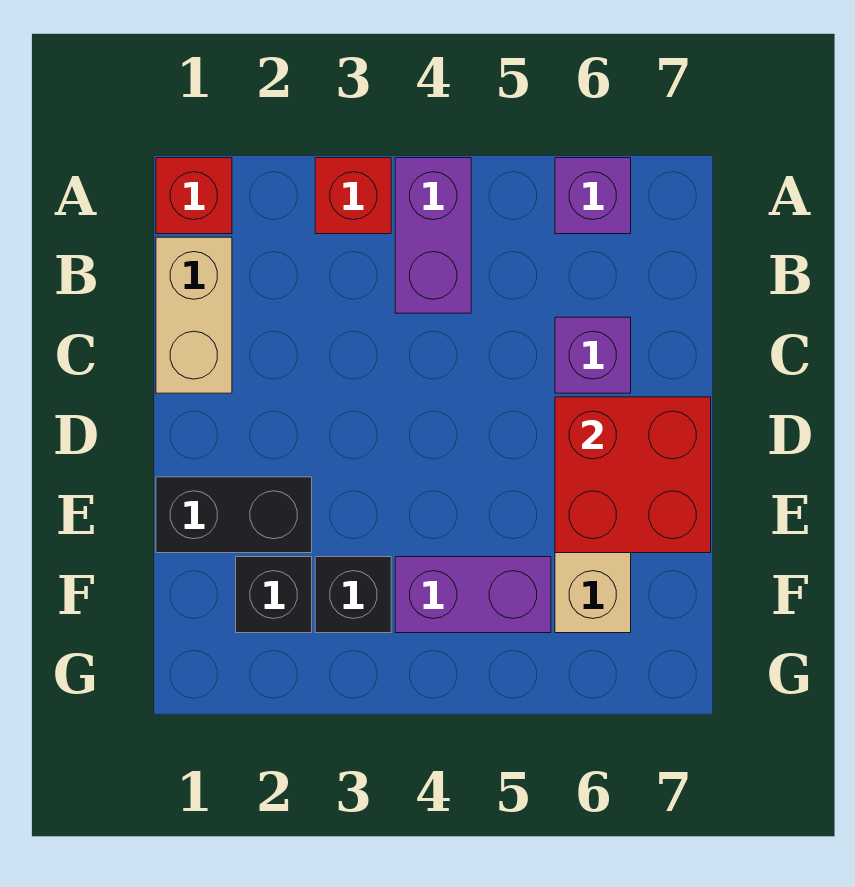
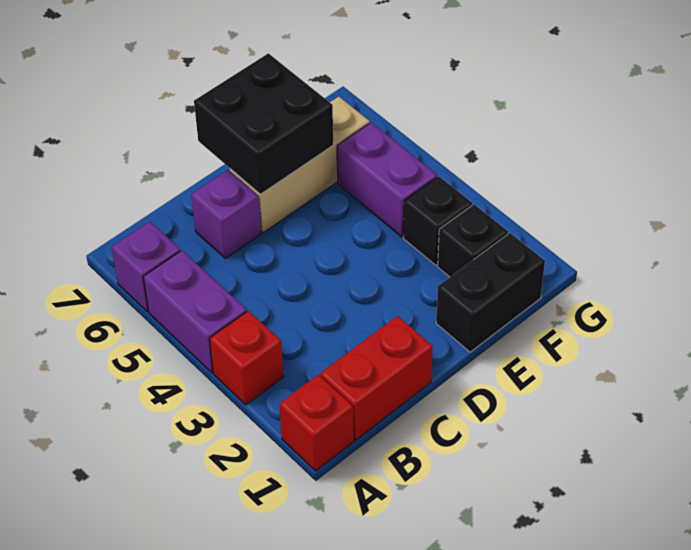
purple brick A4:B4 level 1 -> purple brick A4:A5 level 1
tan brick B1:C1 level 1 -> red brick B1:C1 level 1
red brick D6:E7 level 2 -> black brick D6:E7 level 2
black brick E1:E2 level 1 -> black brick E1:F1 level 1

